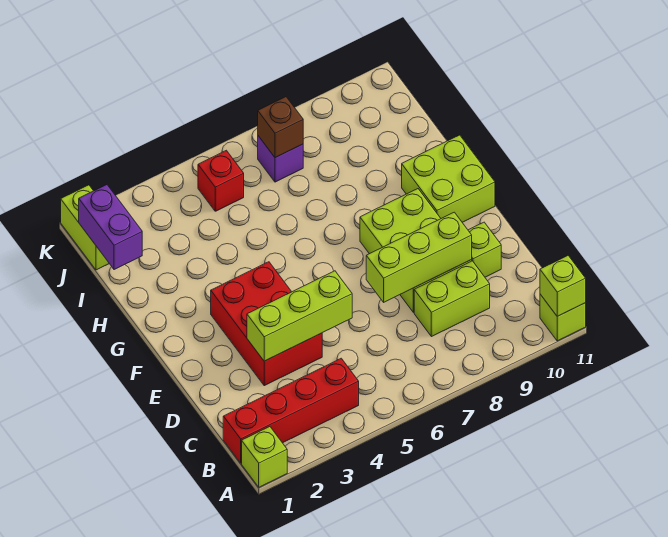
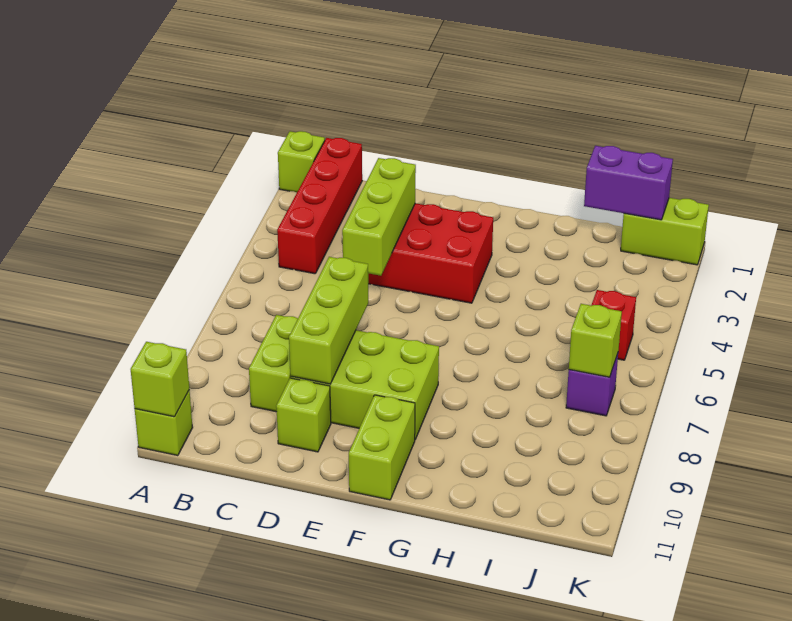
lime brick F10:G11 level 1 -> lime brick F10:F11 level 1
brown brick J7 level 2 -> lime brick J7 level 2

